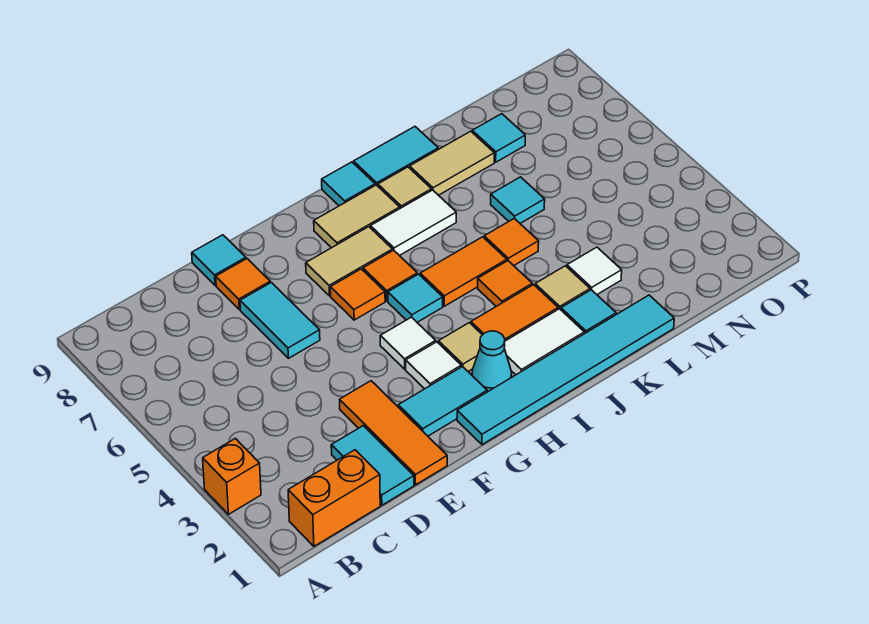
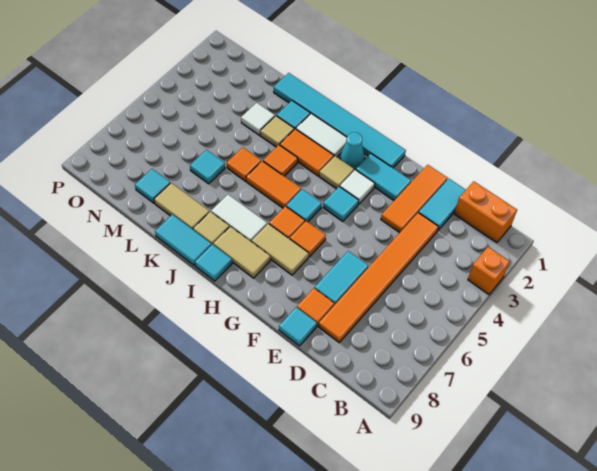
none -> orange tile D3:D8 level 1
white tile G4 level 1 -> cyan tile G4 level 1

